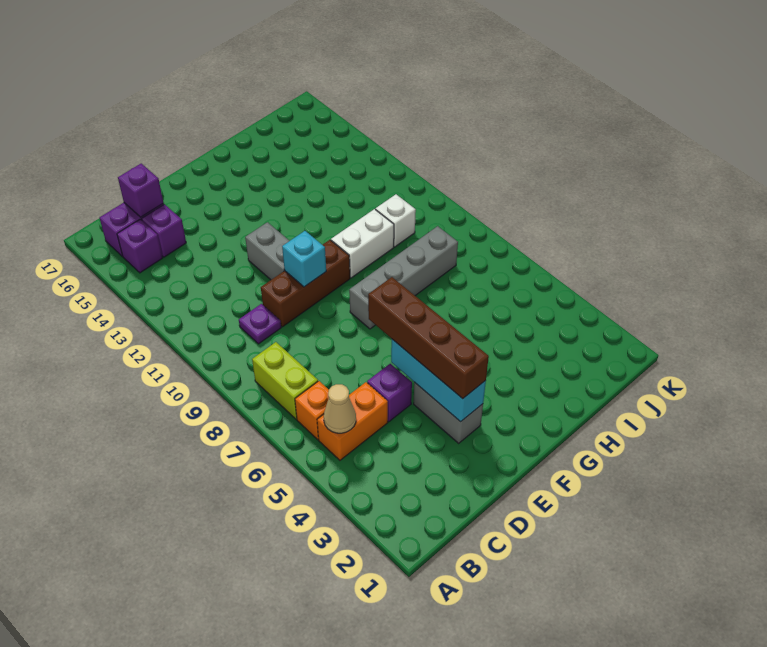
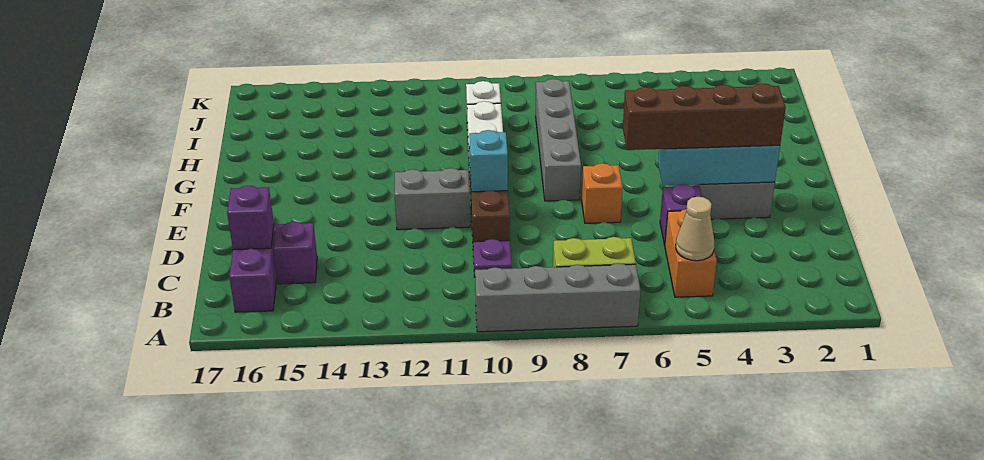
none -> grey brick A7:A10 level 1
orange brick B6 level 1 -> orange brick E7 level 1
purple brick B15 level 1 -> none

